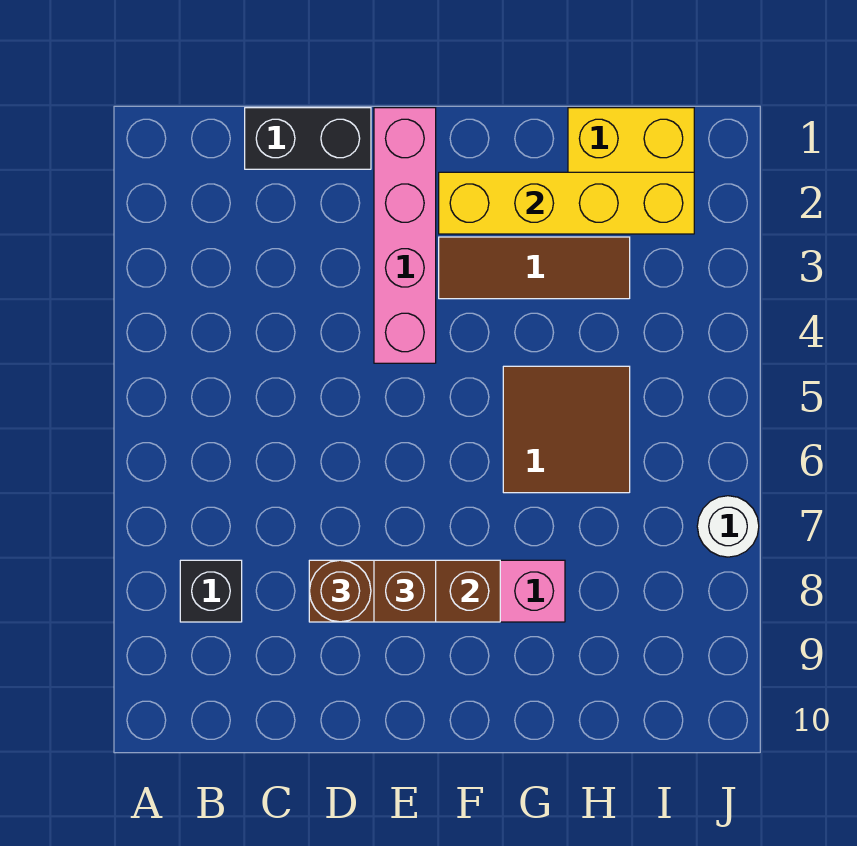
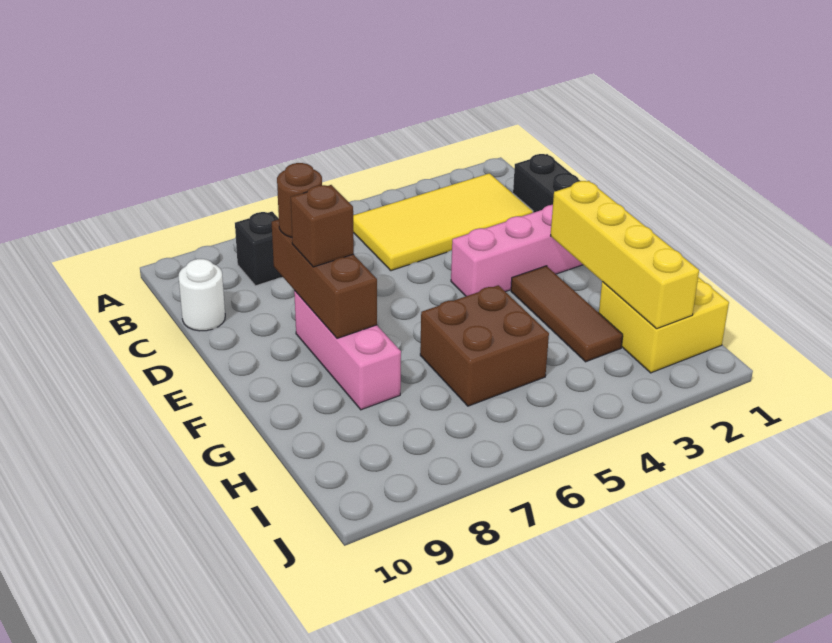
none -> yellow tile B2:C5 level 1
brown tile G5:H6 level 1 -> brown brick G5:H6 level 1
white round brick J7 level 1 -> white round brick C10 level 1

